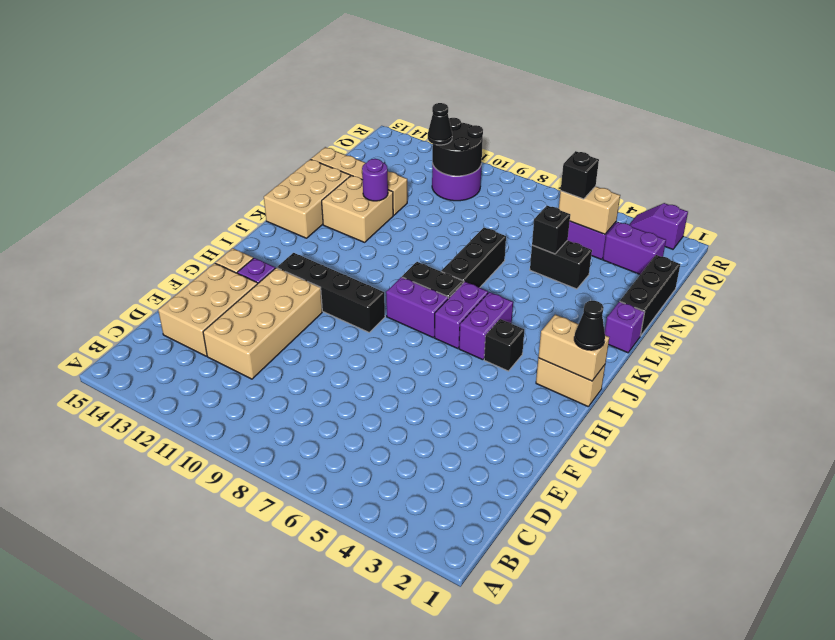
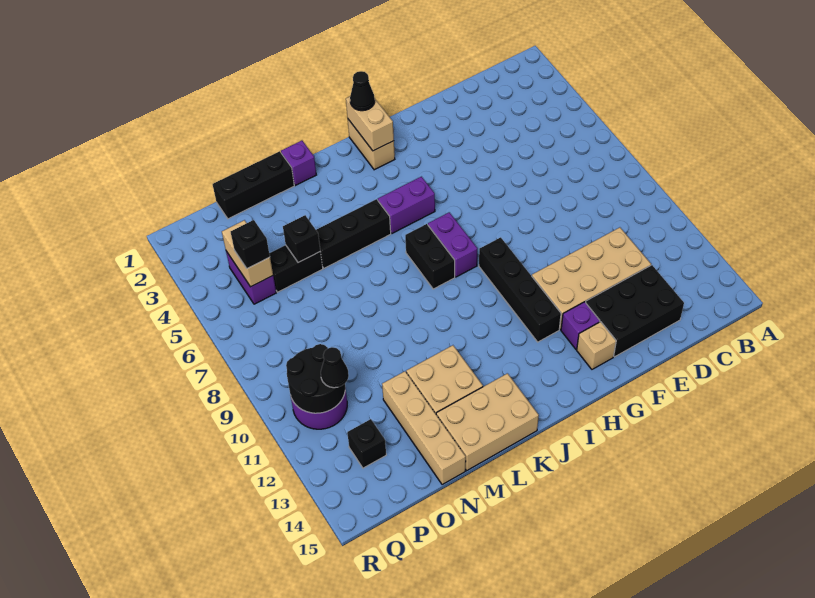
tan brick D13:F14 level 1 -> black brick D13:F14 level 1
black brick I4 level 1 -> black brick P13 level 1
purple brick I6:J6 level 1 -> none
black brick K7:M7 level 1 -> black brick K5:M5 level 1
purple round brick M12 level 2 -> none
black brick N4:N5 level 1 -> black brick N5:O5 level 1
purple brick P2:P3 level 1 -> none
purple slope R2:R3 level 1 top 2 -> none

